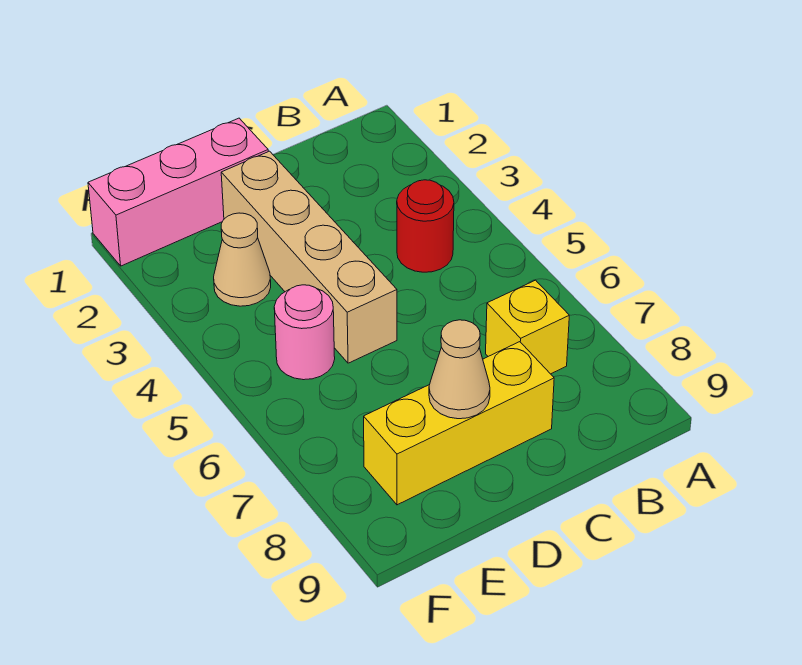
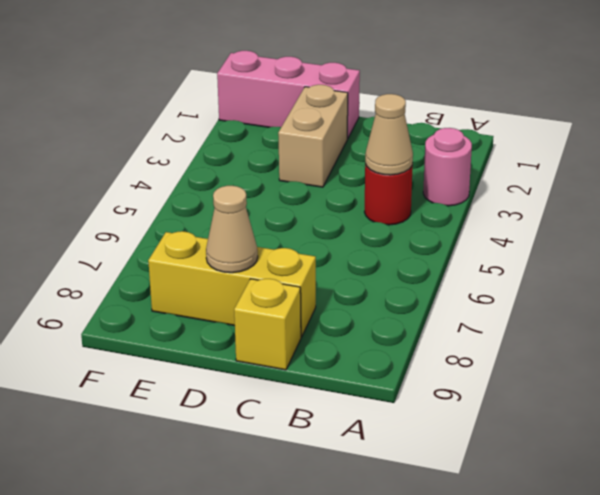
yellow brick B7 level 1 -> yellow brick C9 level 1
tan brick D2:D5 level 1 -> tan brick D2:D3 level 1
tan cone E3 level 1 -> tan cone B4 level 2
pink round brick E5 level 1 -> pink round brick A3 level 1

